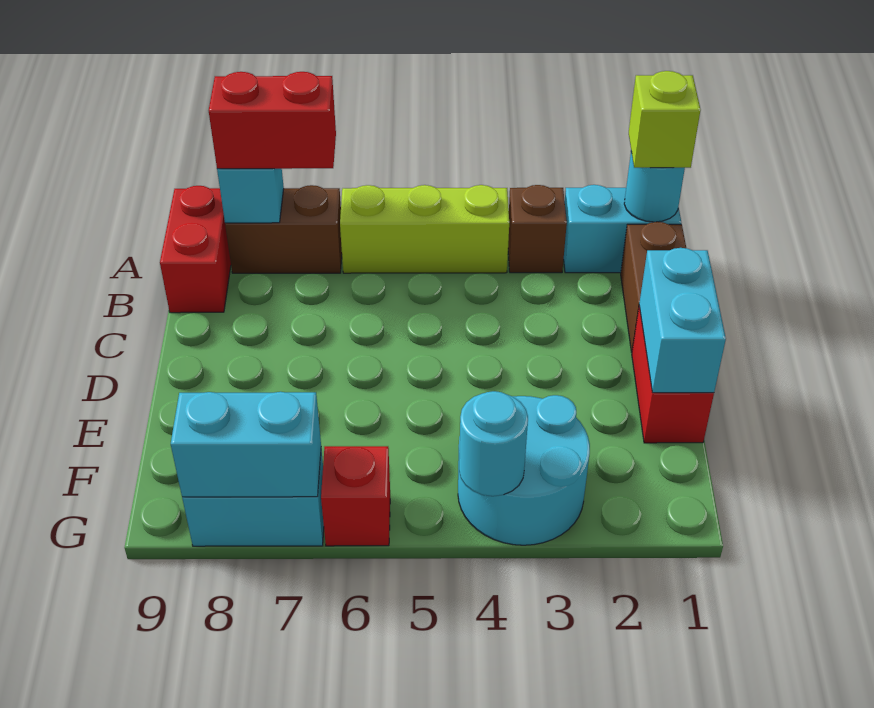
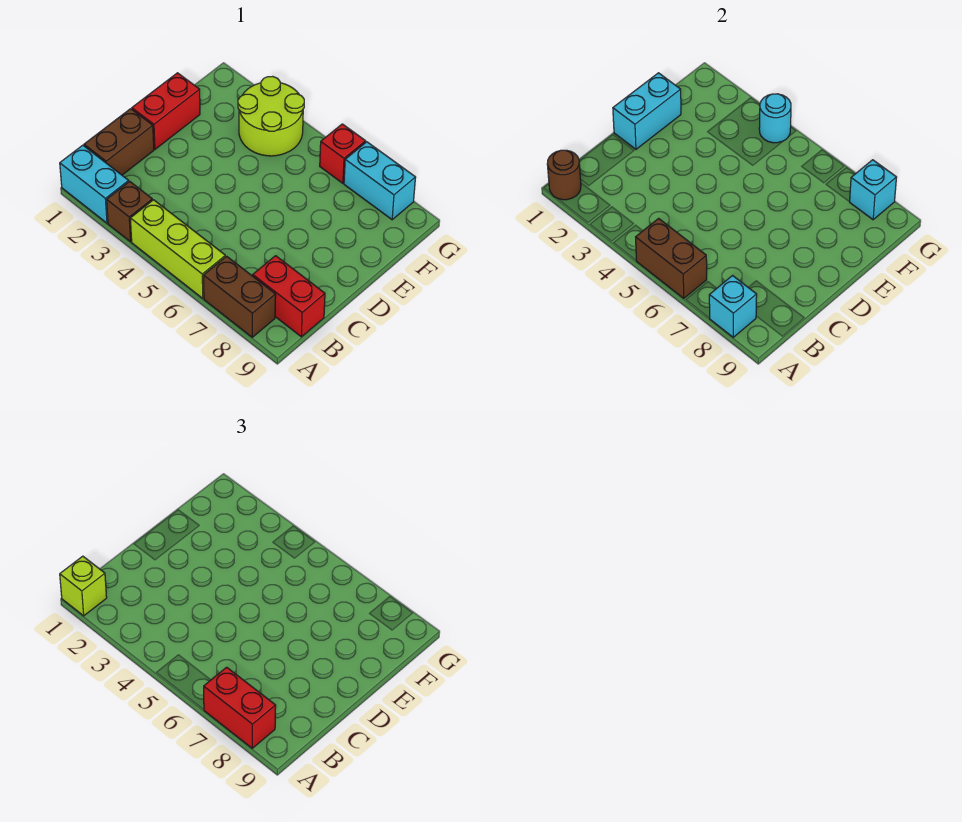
cyan round brick A1 level 2 -> brown round brick A1 level 2
none -> brown brick A5:A6 level 2
red brick A9:B9 level 1 -> red brick B8:B9 level 1
cyan round brick F3:G4 level 1 -> lime round brick F3:G4 level 1
cyan brick G7:G8 level 2 -> cyan brick G8 level 2

